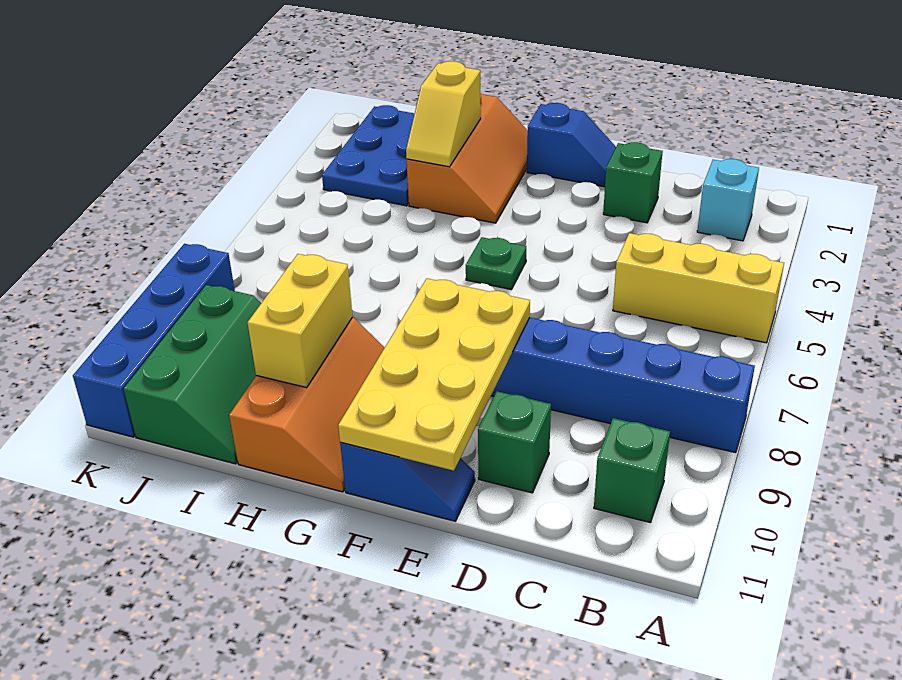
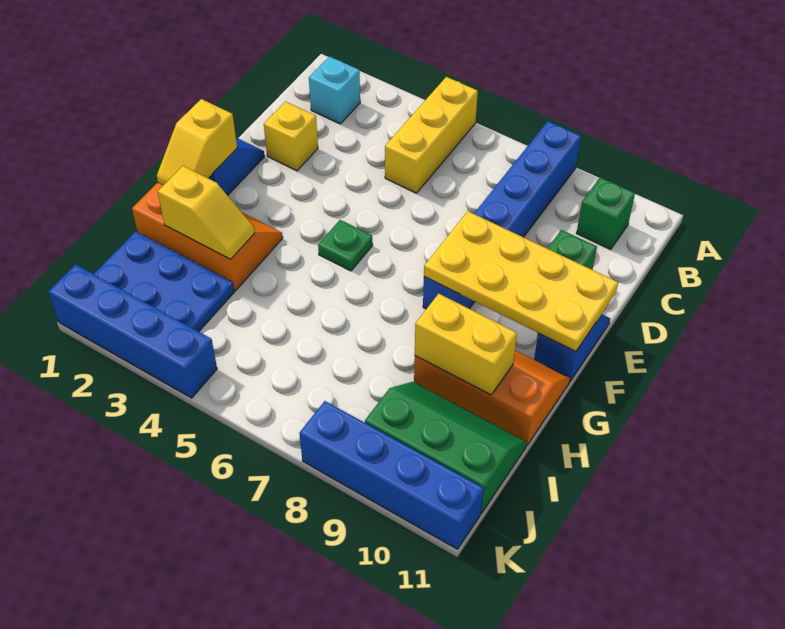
green brick D2 level 1 -> yellow brick D2 level 1
none -> yellow slope F1:G1 level 2 top F
none -> blue brick K1:K4 level 1

